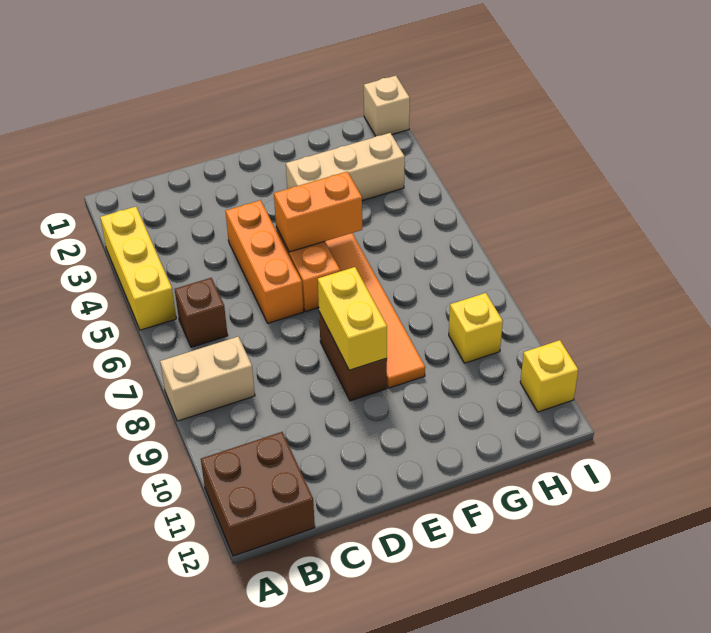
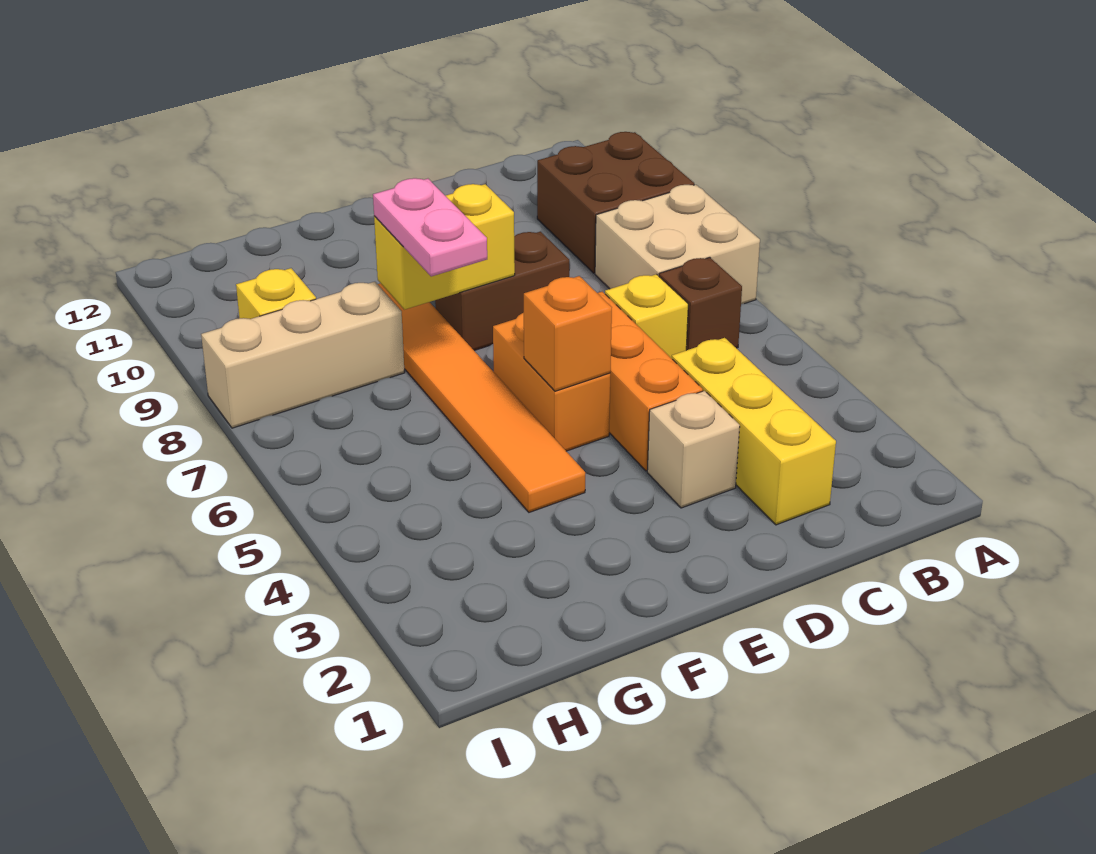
yellow brick A3:A5 level 1 -> yellow brick C2:C4 level 1
tan brick A8:B8 level 1 -> tan brick A7:B8 level 1
brown brick A11:B12 level 1 -> brown brick A9:B10 level 1
orange brick E5:F5 level 2 -> orange brick E5 level 2
brown brick E8:E9 level 1 -> brown brick D8:E8 level 1
yellow brick E8:E9 level 2 -> yellow brick E8:F8 level 2
tan brick F3:H3 level 1 -> tan brick G8:I8 level 1
none -> pink plate F7:F8 level 3
tan brick I1 level 1 -> tan brick D3 level 1
yellow brick I11 level 1 -> yellow brick C6 level 1

